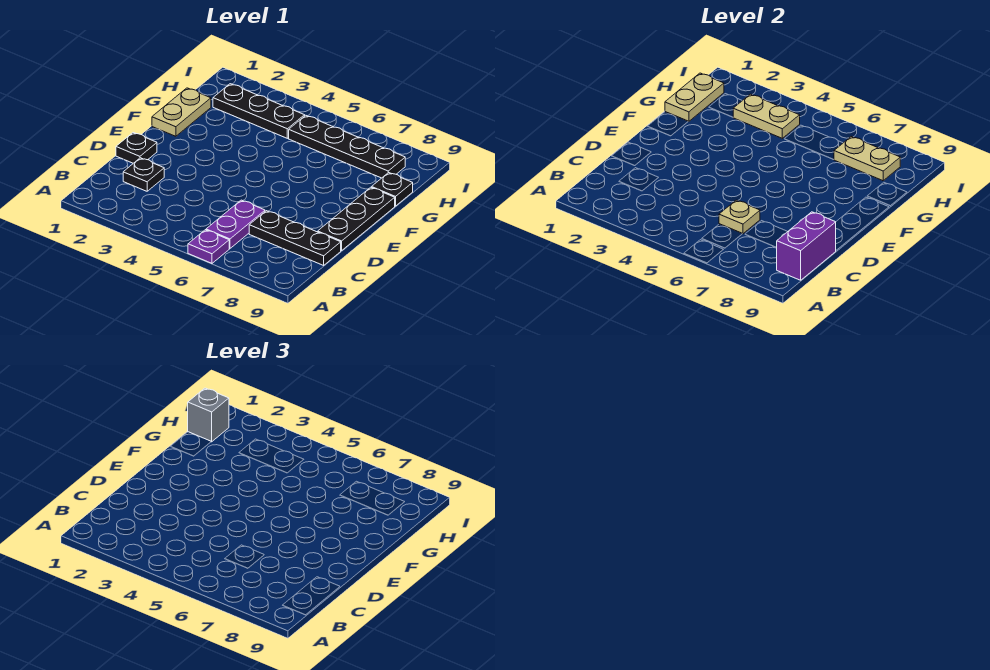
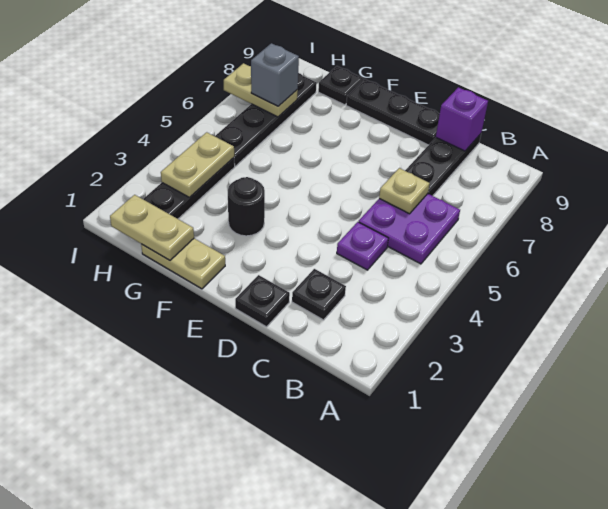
purple plate A6 level 1 -> purple plate C4 level 1
purple plate B6:C6 level 1 -> purple plate B5:C6 level 1
purple brick B9:C9 level 2 -> purple brick C9 level 2
none -> black round brick F3 level 1
grey brick H1 level 3 -> grey brick H7 level 3
tan plate H7:H8 level 2 -> tan plate H7:I7 level 2

